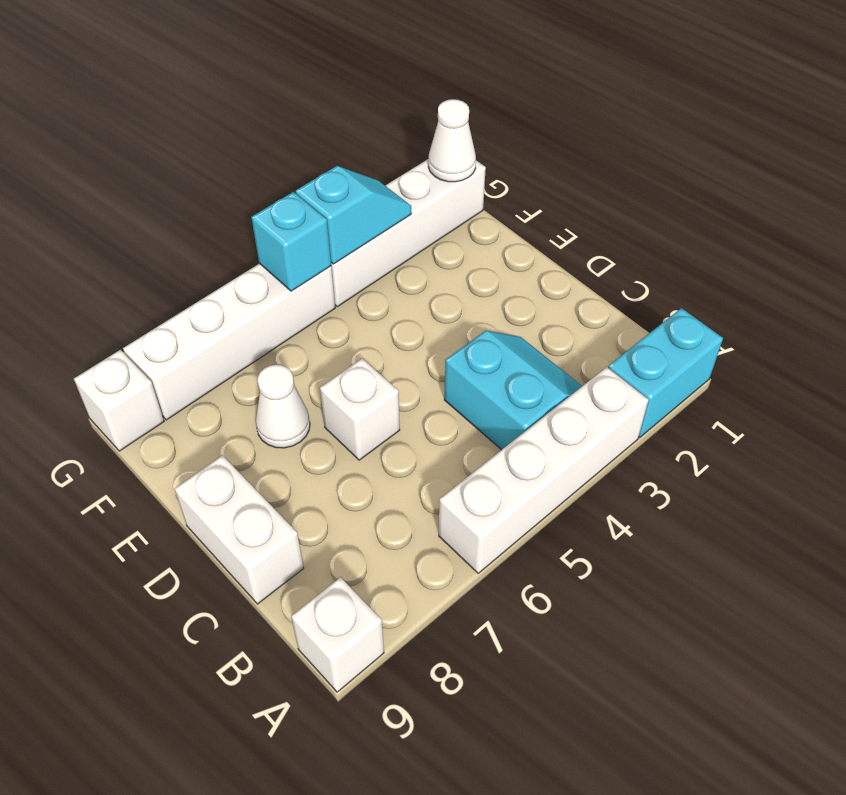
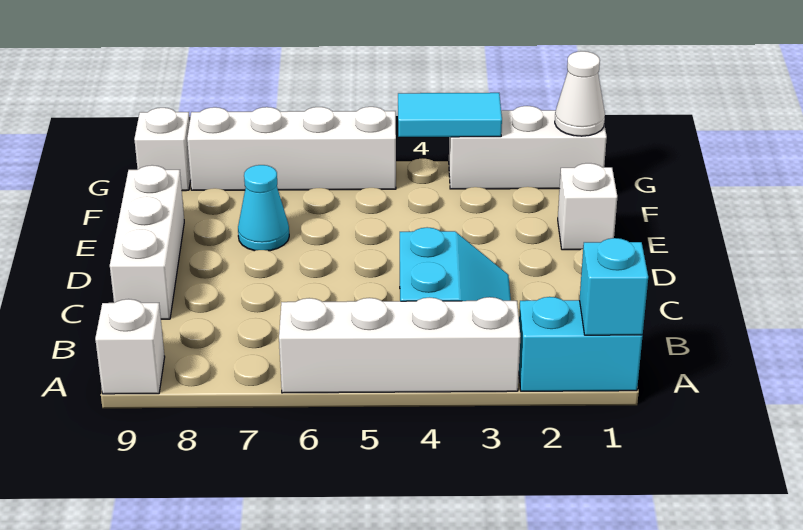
white brick C9:D9 level 1 -> white brick C9:E9 level 1
white brick D6 level 1 -> white brick E1 level 1
white cone E7 level 1 -> cyan cone E7 level 1
white brick G1:G4 level 1 -> white brick G1:G3 level 1
cyan slope G3:G4 level 2 top 4 -> cyan tile G3:G4 level 2
cyan brick G5 level 2 -> cyan brick A1 level 2

